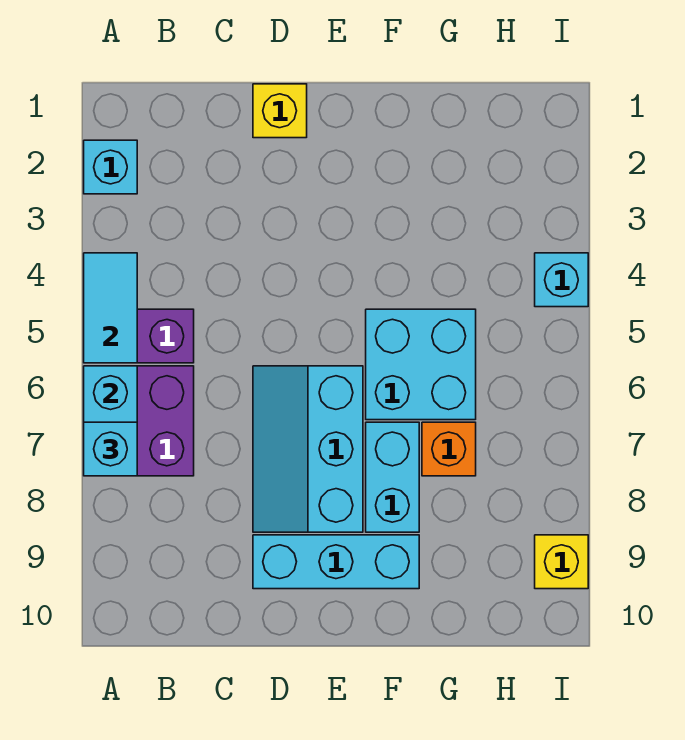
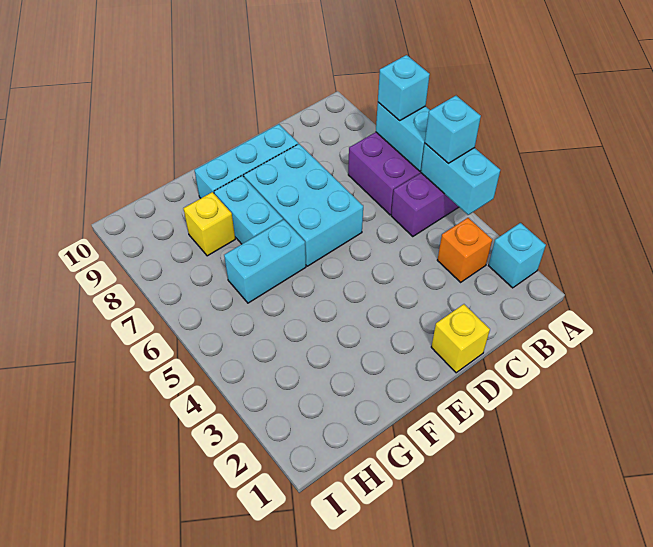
cyan tile A4:A5 level 2 -> cyan brick A4:A5 level 2
cyan slope D6:E8 level 1 top E -> cyan brick D6:E8 level 1
cyan brick F5:G6 level 1 -> cyan brick F6:G6 level 1
orange brick G7 level 1 -> orange brick B3 level 1
cyan brick I4 level 1 -> cyan brick A5 level 3
yellow brick I9 level 1 -> yellow brick G8 level 1

